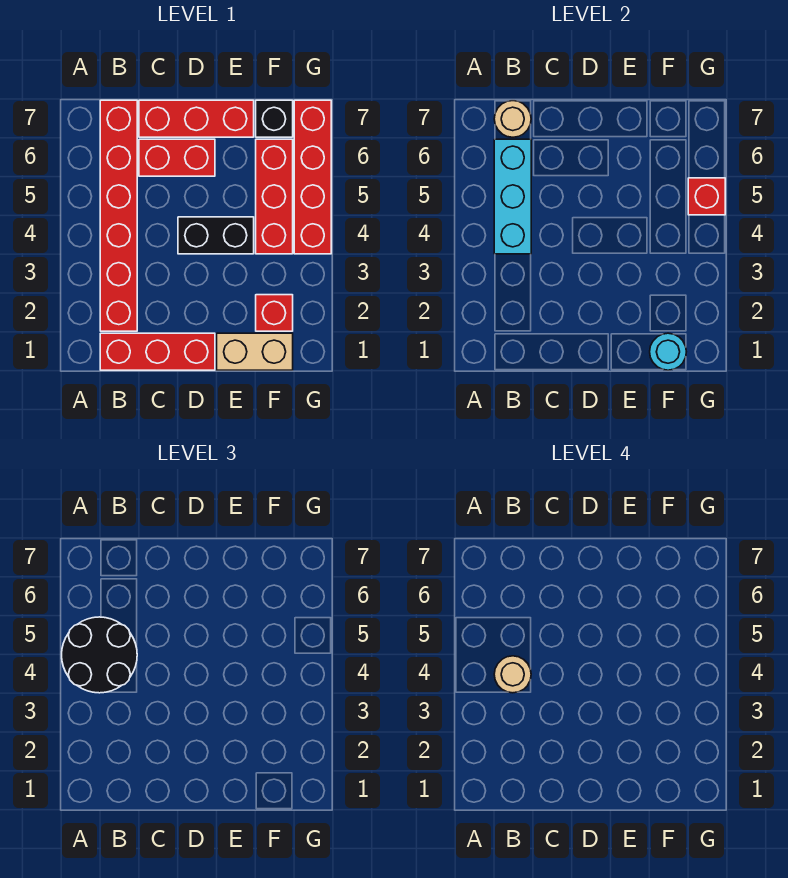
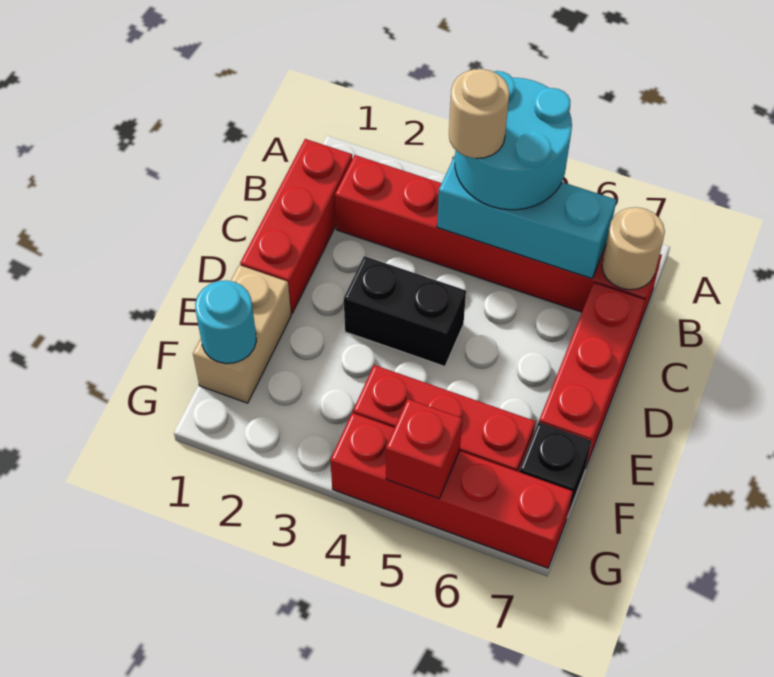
black round brick A4:B5 level 3 -> cyan round brick A4:B5 level 3
red brick C6:D6 level 1 -> none
black brick D4:E4 level 1 -> black brick D3:D4 level 1
red brick F2 level 1 -> none

